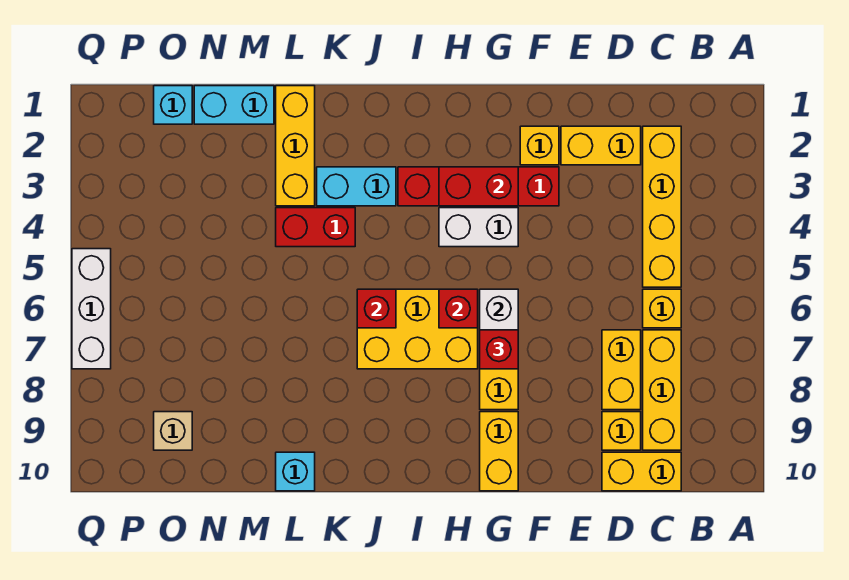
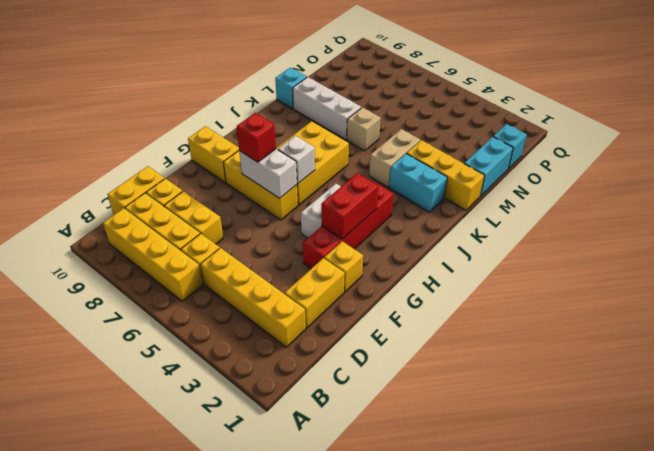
none -> yellow brick B6:B9 level 1
red brick H6 level 2 -> white brick H6 level 2
cyan brick J3:K3 level 1 -> cyan brick K2:K3 level 1
red brick J6 level 2 -> none
red brick K4:L4 level 1 -> tan brick K4:L4 level 1
tan brick O9 level 1 -> tan brick L6 level 1
white brick Q5:Q7 level 1 -> white brick L7:L9 level 1

